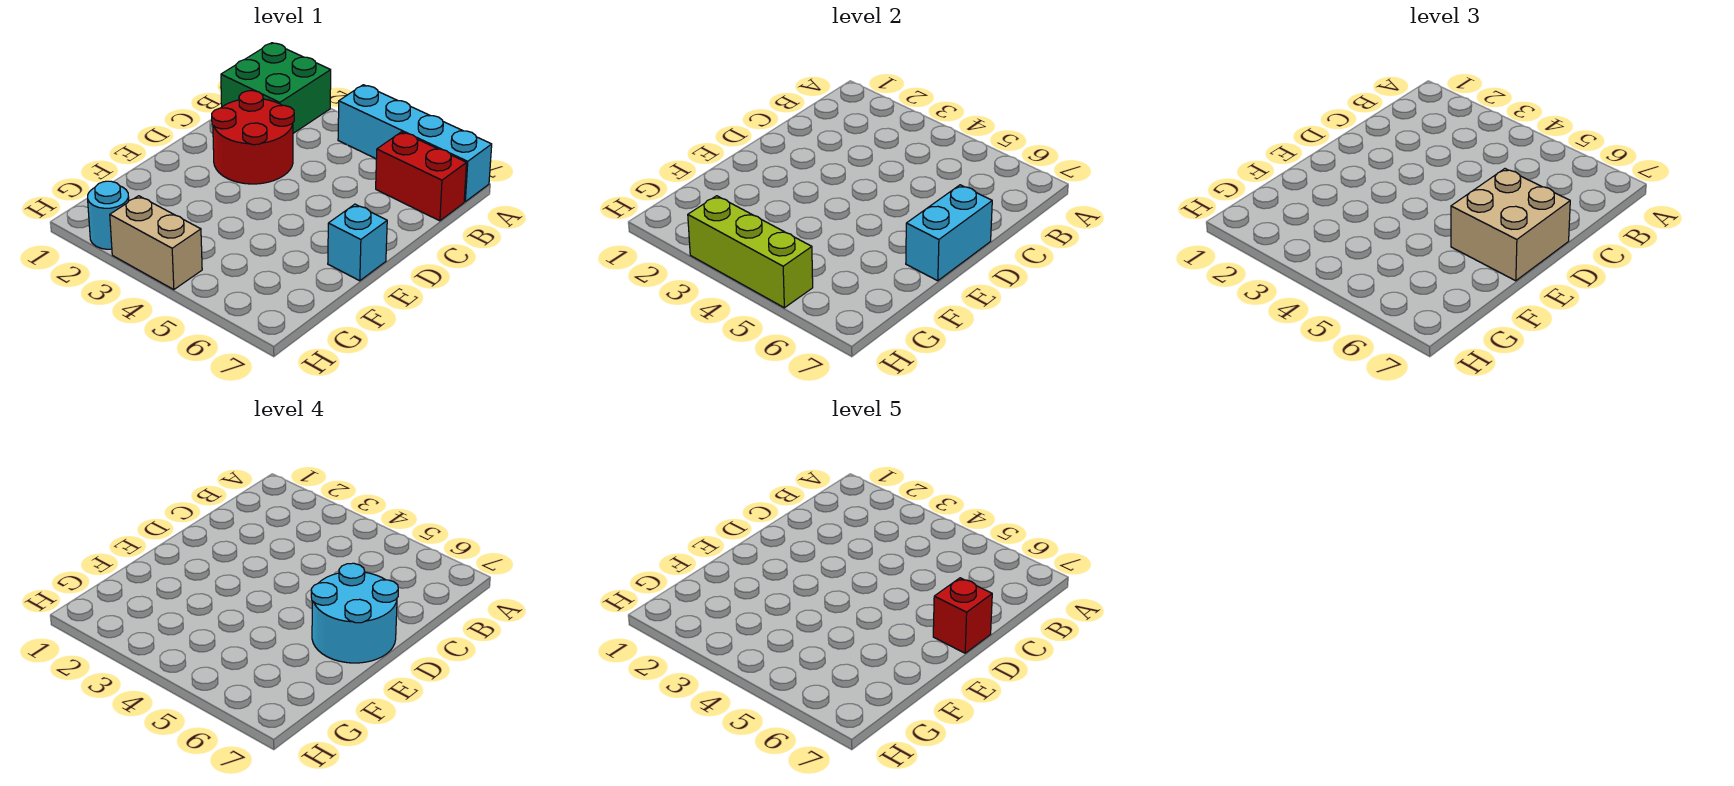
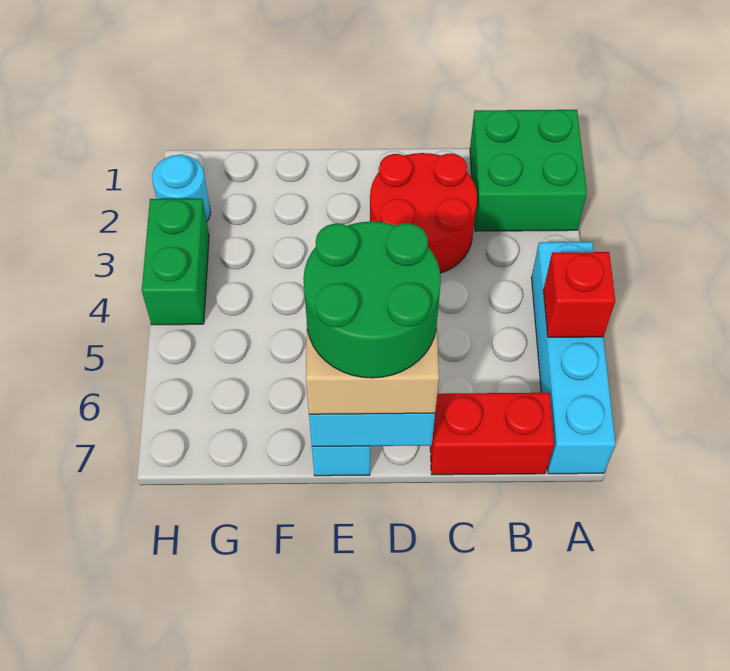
red brick B6:B7 level 1 -> red brick B7:C7 level 1
cyan round brick D6:E7 level 4 -> green round brick D6:E7 level 4
red brick D7 level 5 -> red brick A5 level 2
tan brick H3:H4 level 1 -> green brick H3:H4 level 1
lime brick H3:H5 level 2 -> none

